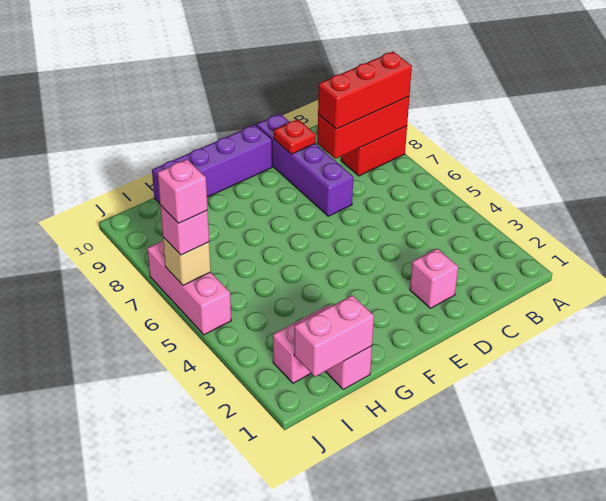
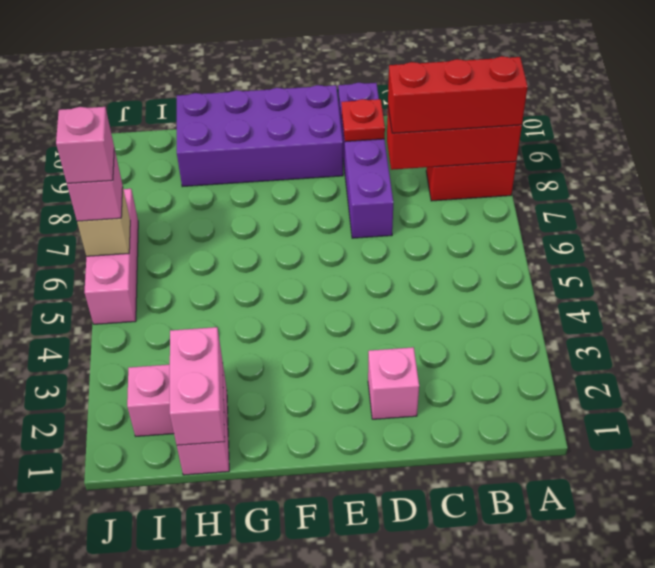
purple brick E10:H10 level 1 -> purple brick E9:H10 level 1
pink brick H1:I1 level 2 -> pink brick H1:H2 level 2

